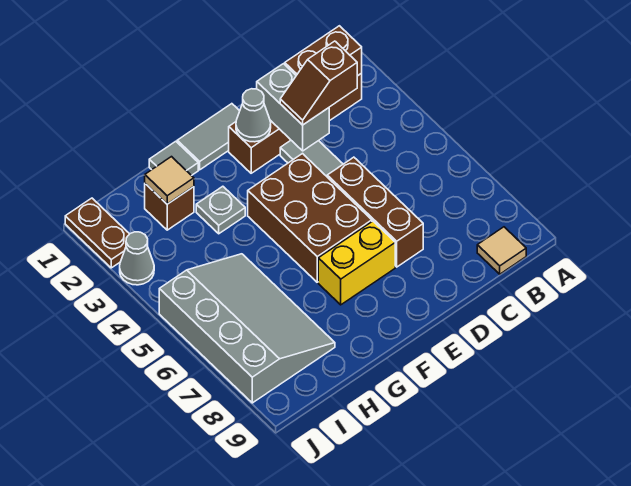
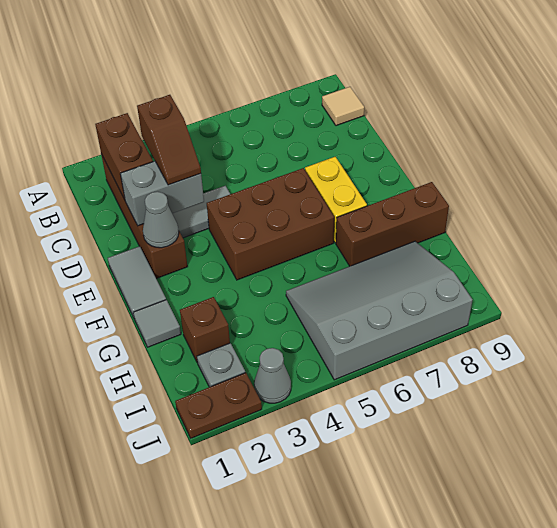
brown brick D5:D7 level 1 -> brown brick G7:G9 level 1
grey plate G3 level 1 -> grey plate I2 level 1
tan tile H2 level 2 -> none

